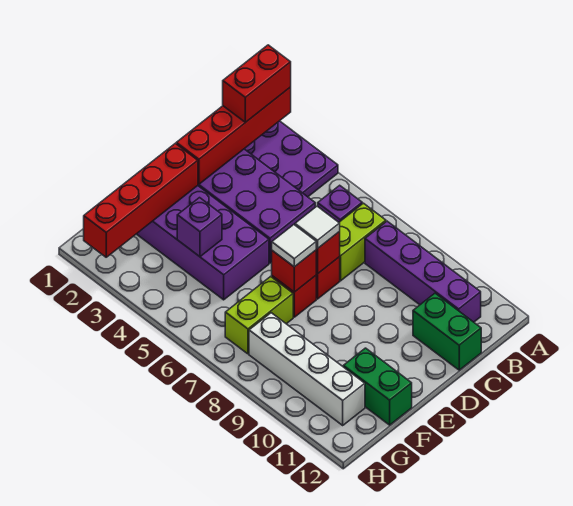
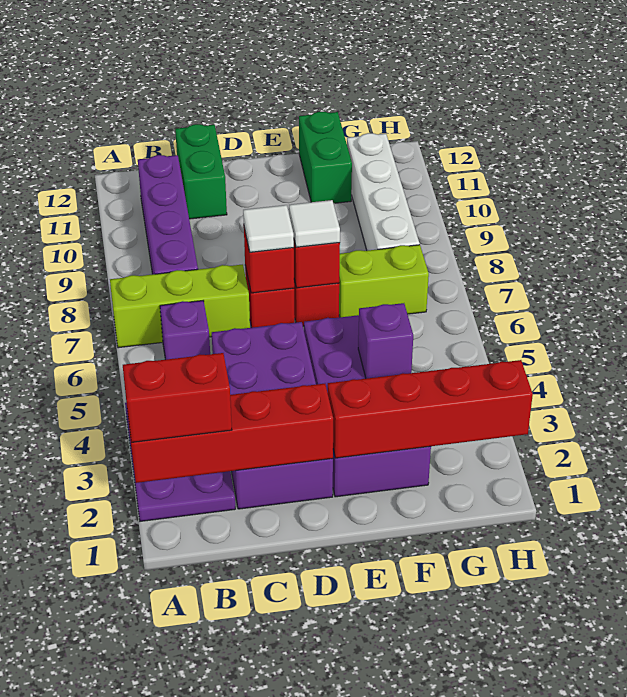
lime brick B7:C7 level 1 -> lime brick A7:C7 level 1

